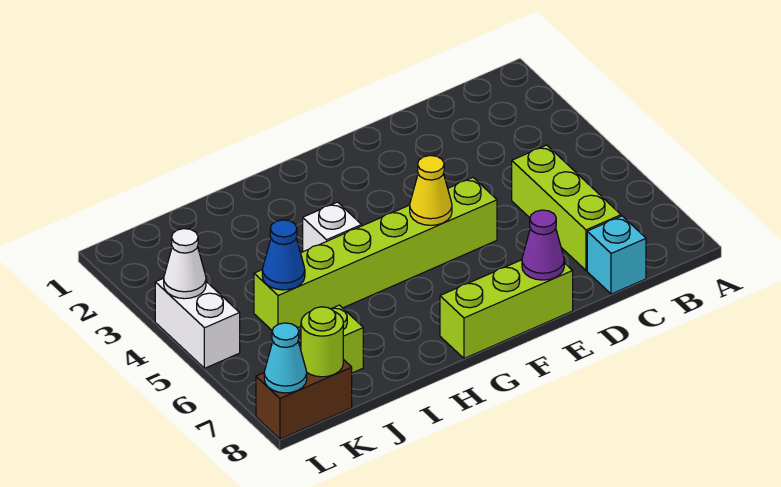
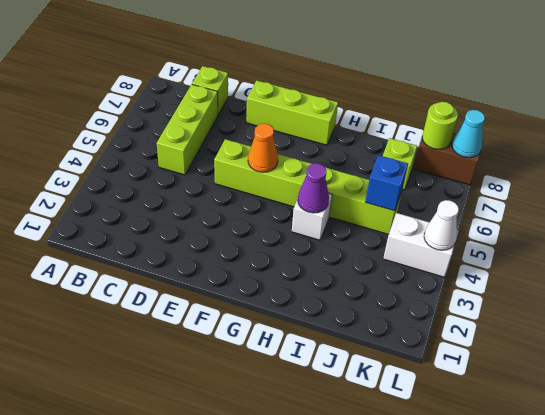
cyan brick C8 level 1 -> lime brick C8 level 1
purple cone E8 level 2 -> purple cone H4 level 2
yellow cone F5 level 2 -> orange cone F5 level 2
blue cone J5 level 2 -> blue brick J5 level 2
white brick L4:L5 level 1 -> white brick K4:L4 level 1

